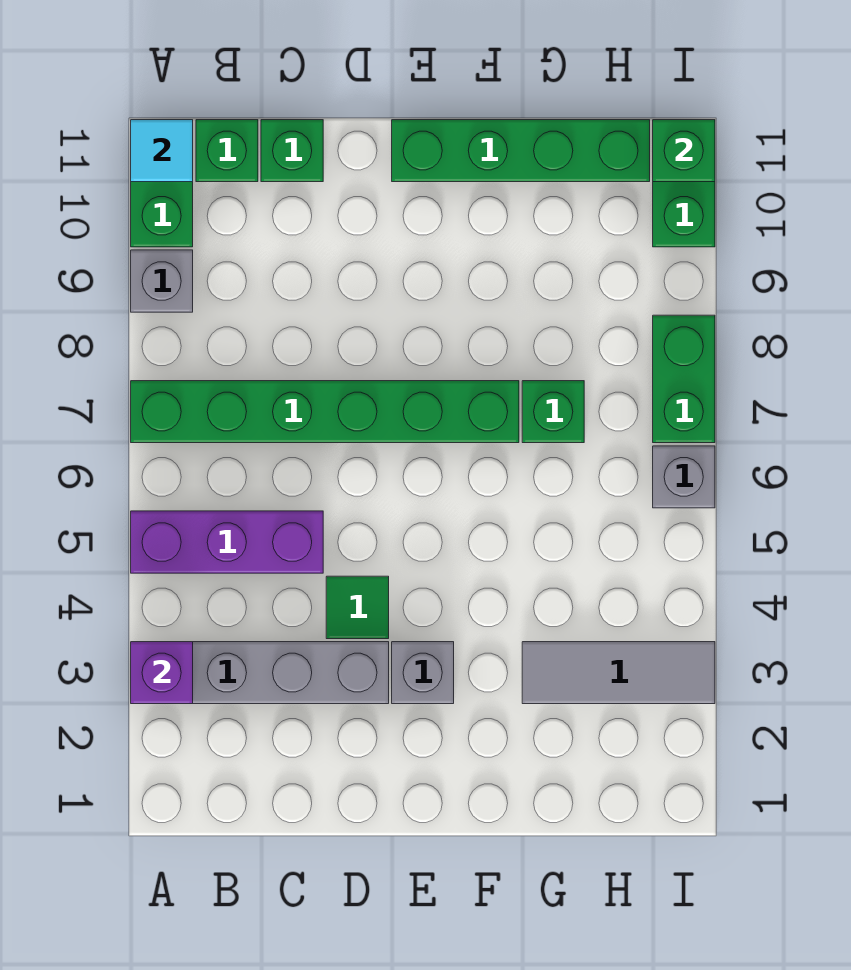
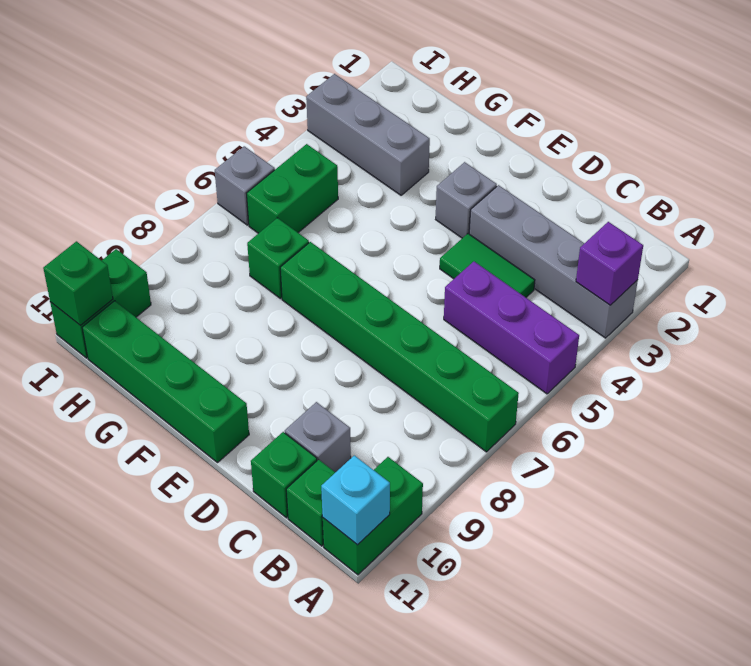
grey brick A9 level 1 -> grey brick C10 level 1
cyan tile A11 level 2 -> cyan brick A11 level 2
green tile D4 level 1 -> green tile C4:D4 level 1
grey tile G3:I3 level 1 -> grey brick G3:I3 level 1
green brick I7:I8 level 1 -> green brick H5:H6 level 1

